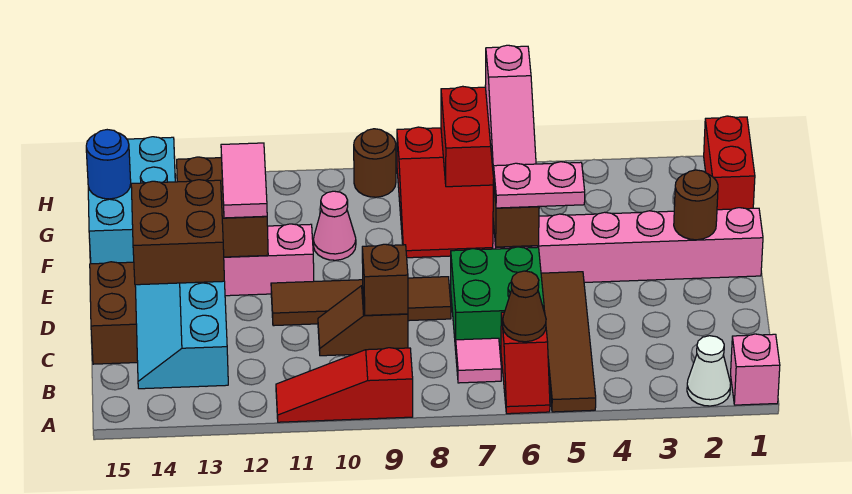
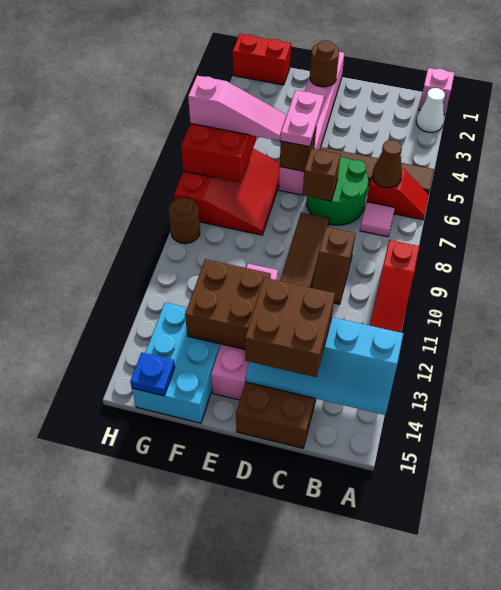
green brick C6:D7 level 1 -> green round brick C6:D7 level 1
brown brick C9 level 2 -> brown brick D7 level 2
pink tile E12:F12 level 3 -> none
pink cone F10 level 1 -> none
cyan brick F14:H15 level 1 -> cyan brick F13:G15 level 1
blue round brick G15 level 2 -> blue plate G15 level 2

